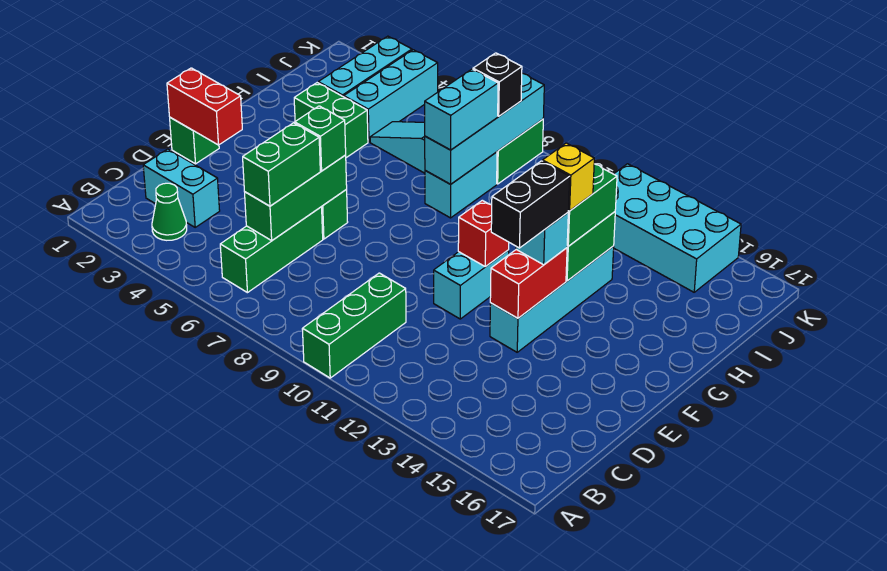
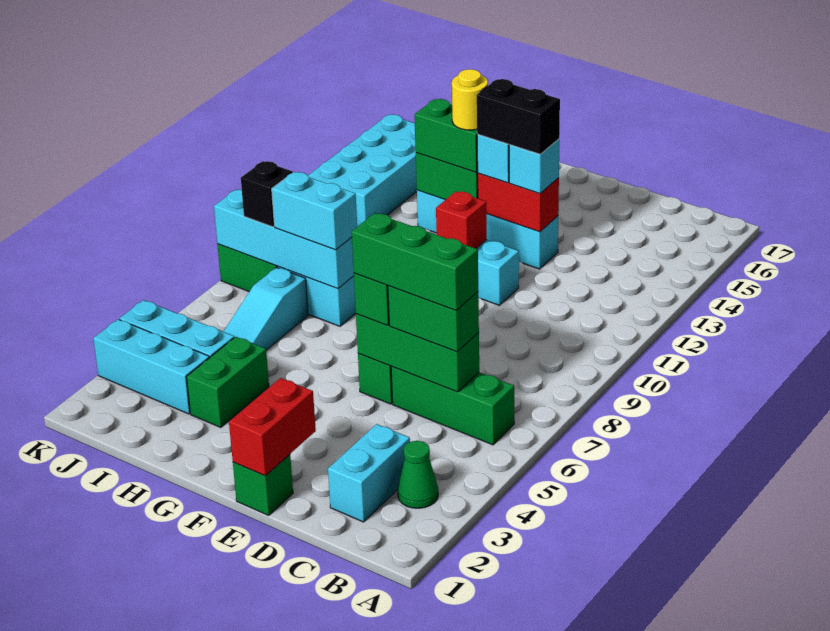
green brick A10:C10 level 1 -> green brick C6:E6 level 4
none -> cyan brick E13 level 3
yellow brick G13 level 4 -> yellow round brick G13 level 4

